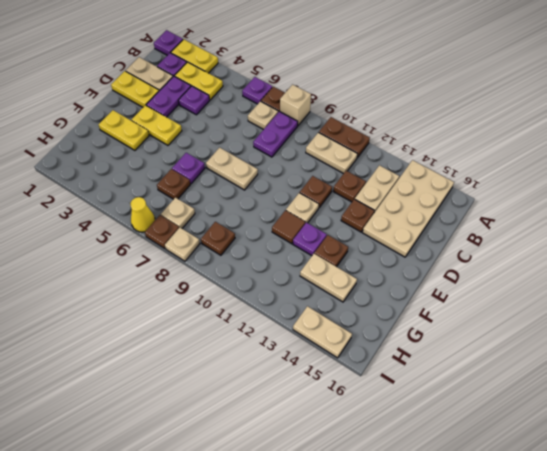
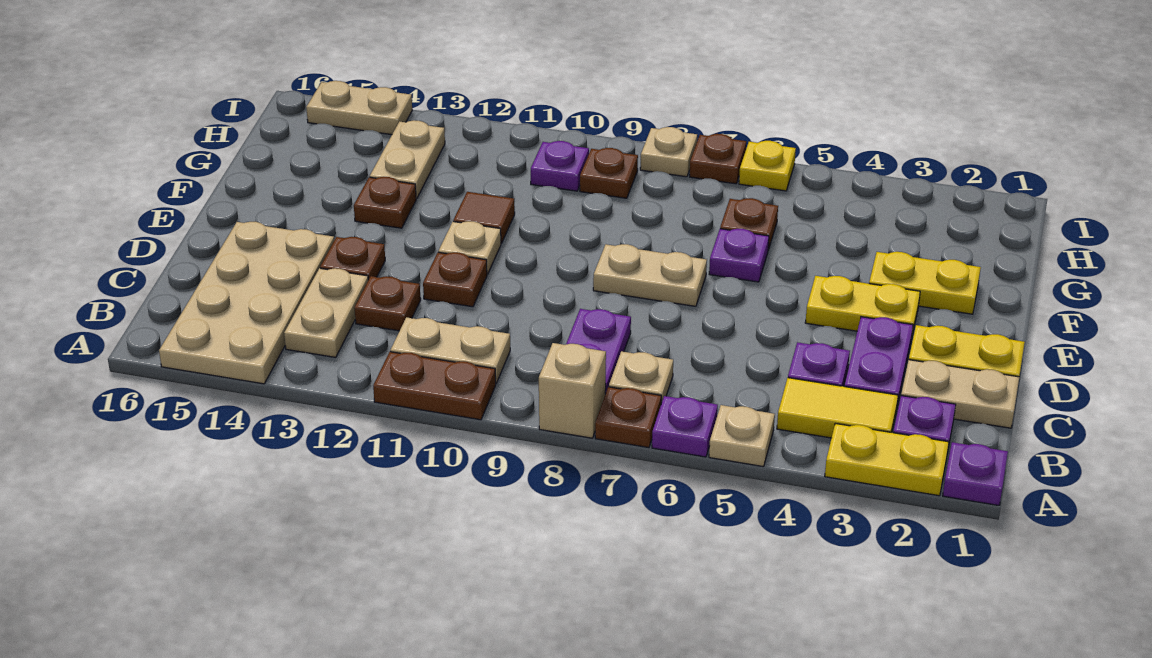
yellow plate B3:B4 level 1 -> yellow tile B3:B4 level 1
purple plate F12 level 1 -> purple plate H10 level 1
tan plate G13:G14 level 1 -> tan plate G13:H13 level 1
tan plate H7 level 1 -> tan plate A5 level 1
yellow cone I6 level 1 -> yellow plate I6 level 1

